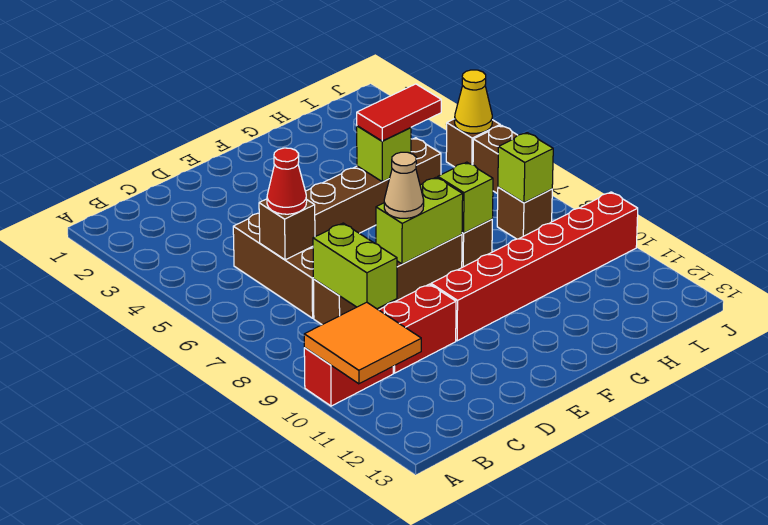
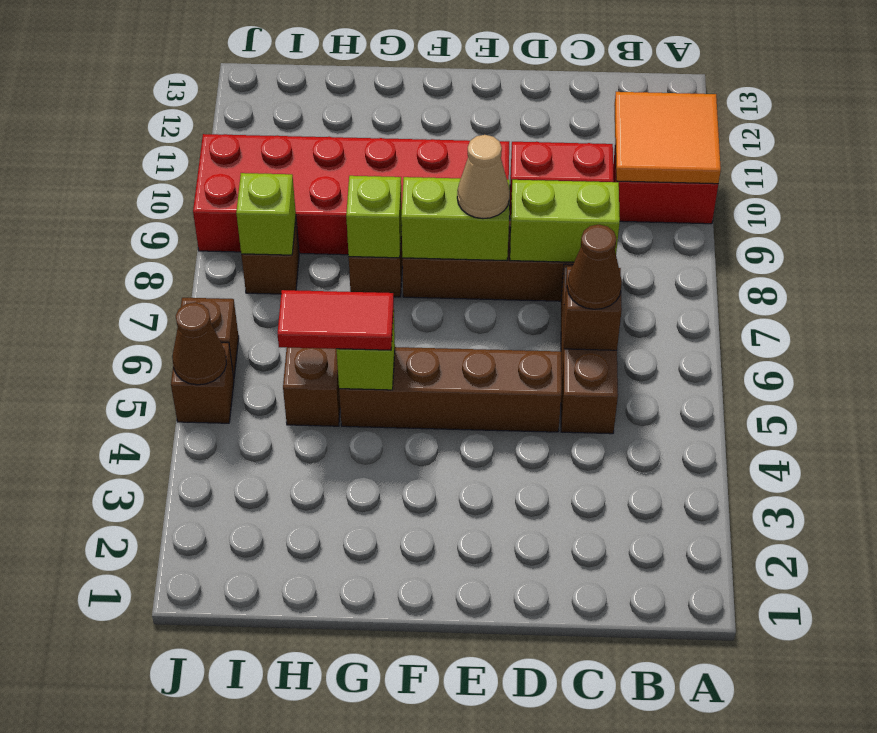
red cone C6 level 3 -> brown cone C6 level 3
lime brick C8:C9 level 2 -> lime brick C8:D8 level 2
red brick E10:J10 level 1 -> red brick E9:J10 level 1
yellow cone J5 level 2 -> brown cone J5 level 2

